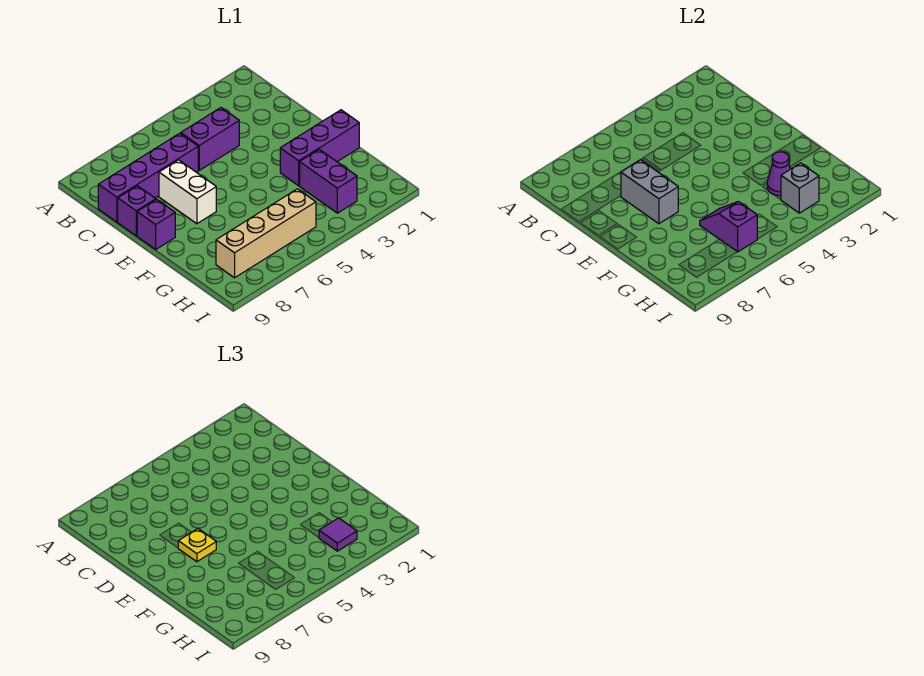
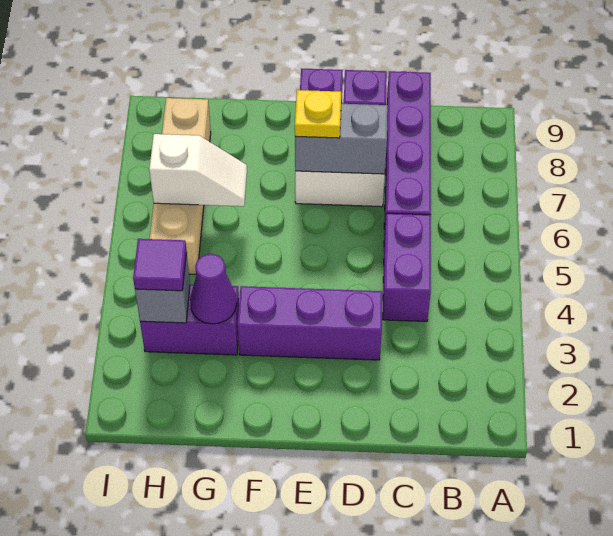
purple brick F1:F3 level 1 -> purple brick D3:F3 level 1
purple slope G6:H6 level 2 top H -> white slope G6:H6 level 2 top H

